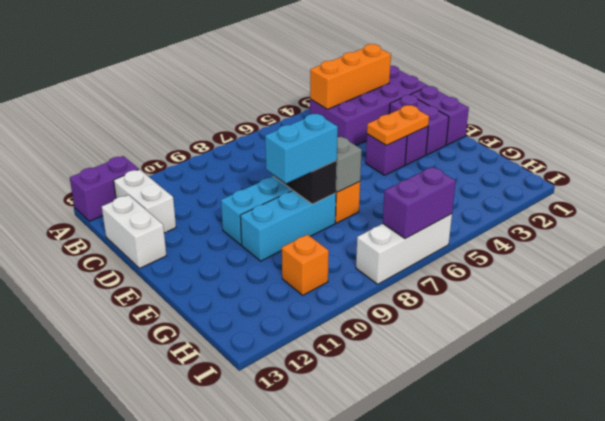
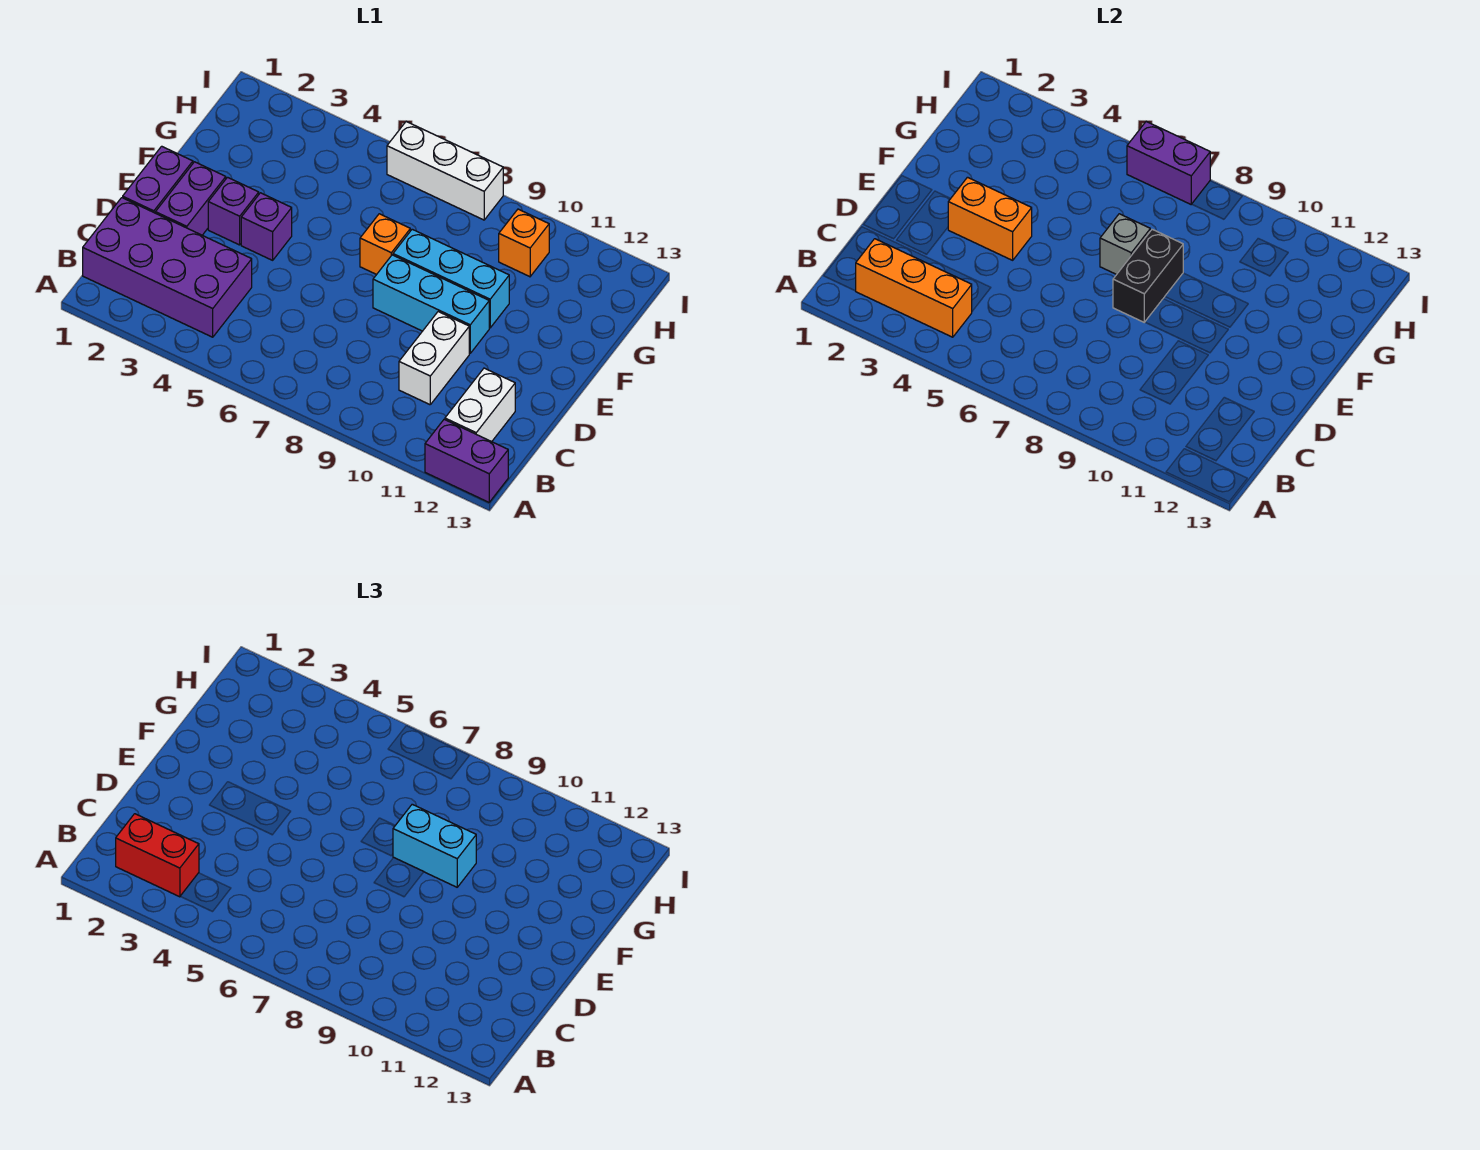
none -> red brick B2:B3 level 3
white brick C13:D13 level 1 -> white brick C10:D10 level 1
orange plate E3:E4 level 2 -> orange brick E3:E4 level 2

